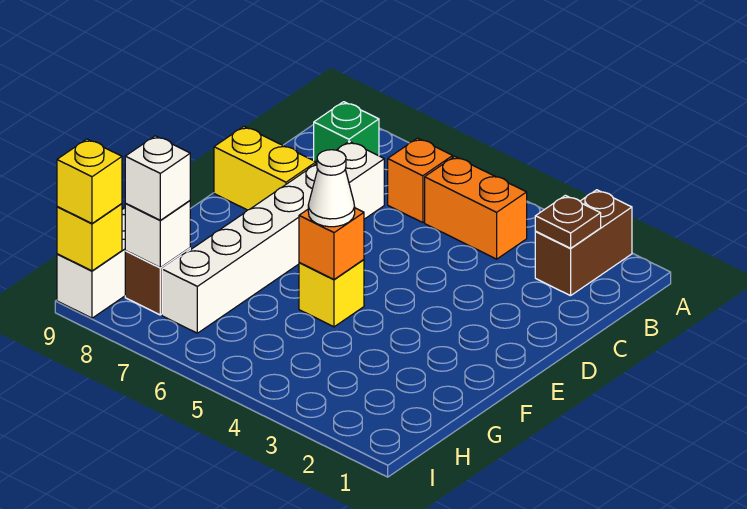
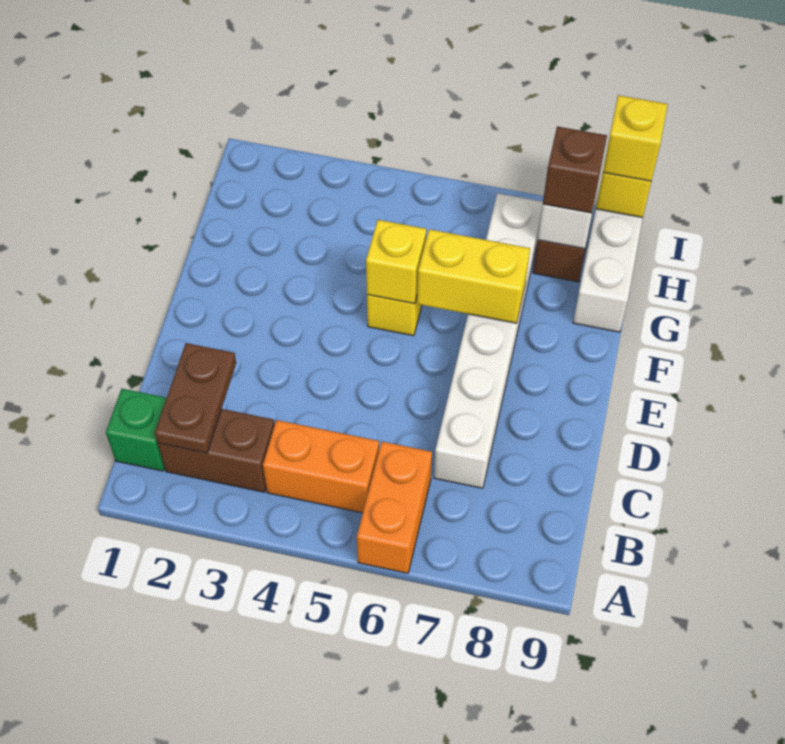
brown brick A2:B2 level 1 -> brown brick B2:B3 level 1
brown plate B2 level 2 -> brown plate B2:C2 level 2
orange brick B6 level 1 -> orange brick A6:B6 level 1
green brick B8 level 1 -> green brick B1 level 1
yellow brick D8:D9 level 1 -> yellow brick F6:F7 level 2
orange brick F5 level 2 -> yellow brick F5 level 2
white cone F5 level 3 -> none
white brick H8 level 3 -> brown brick H8 level 3

